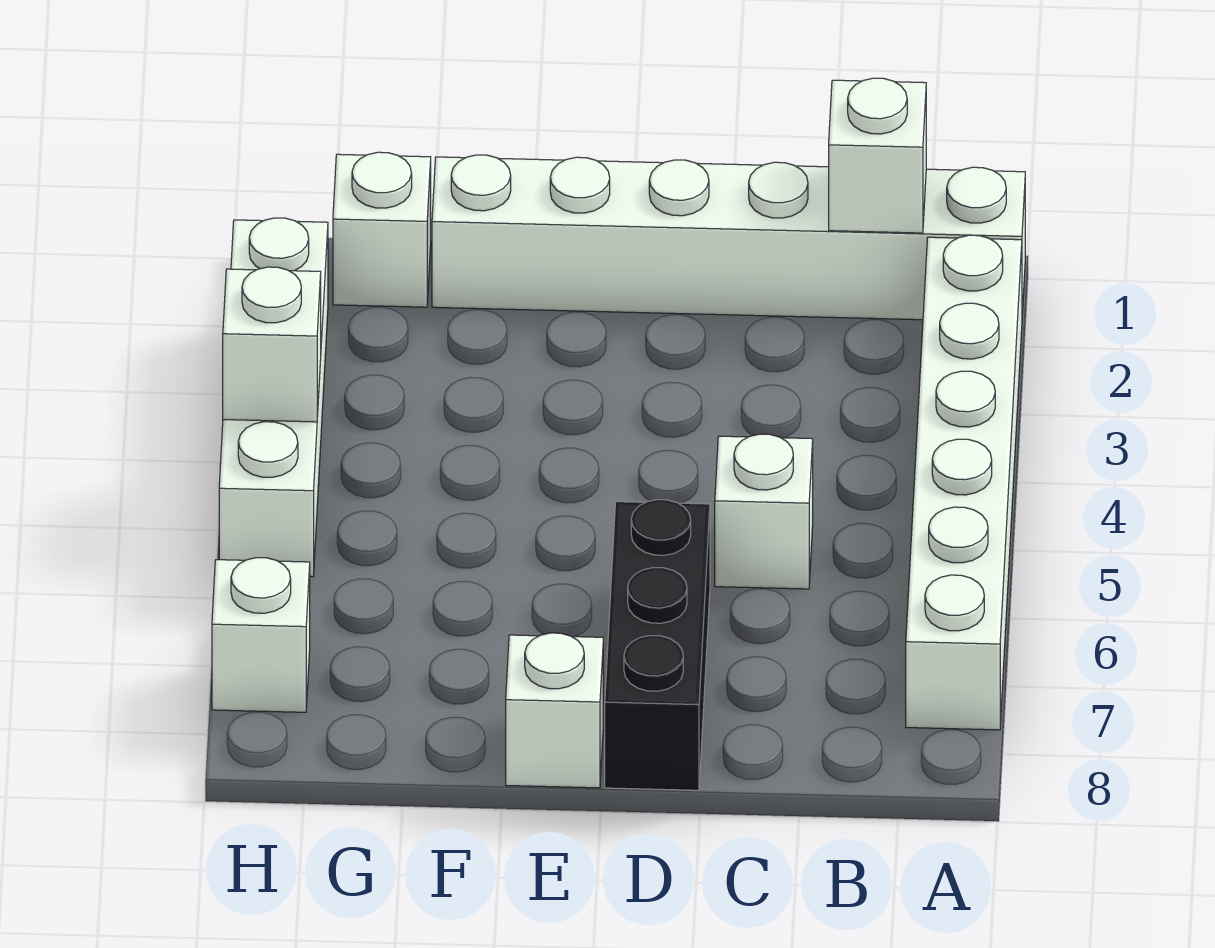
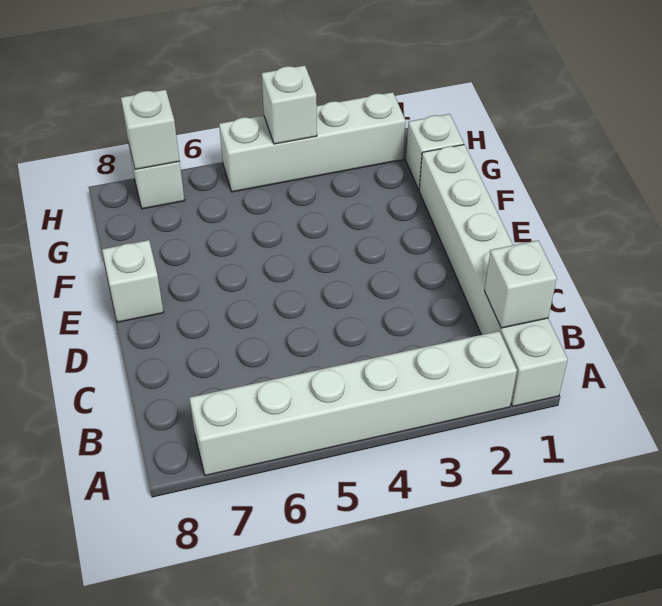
white brick C5 level 1 -> white brick H7 level 2
black brick D6:D8 level 1 -> none

